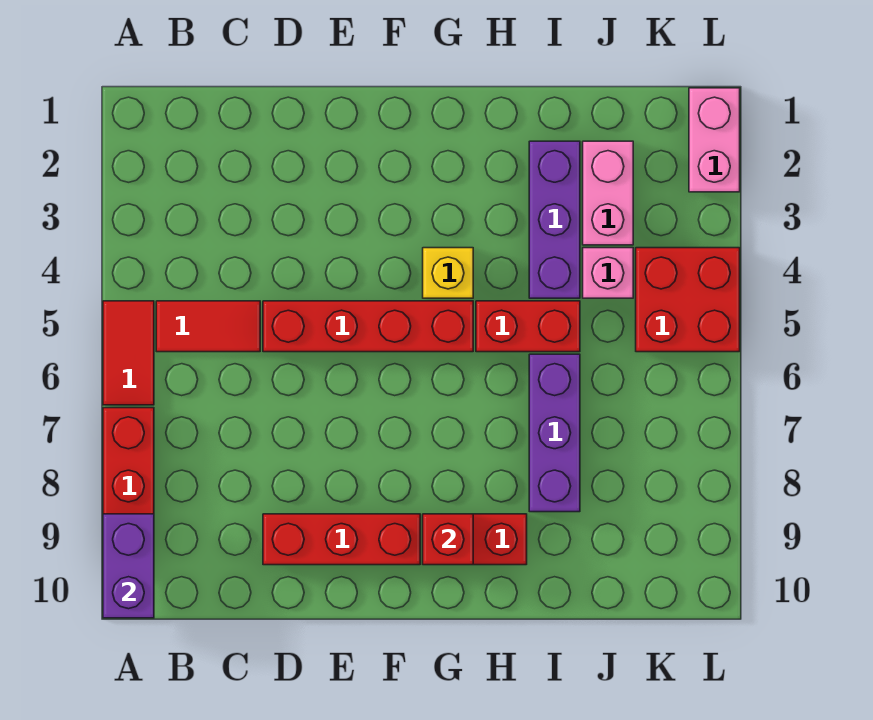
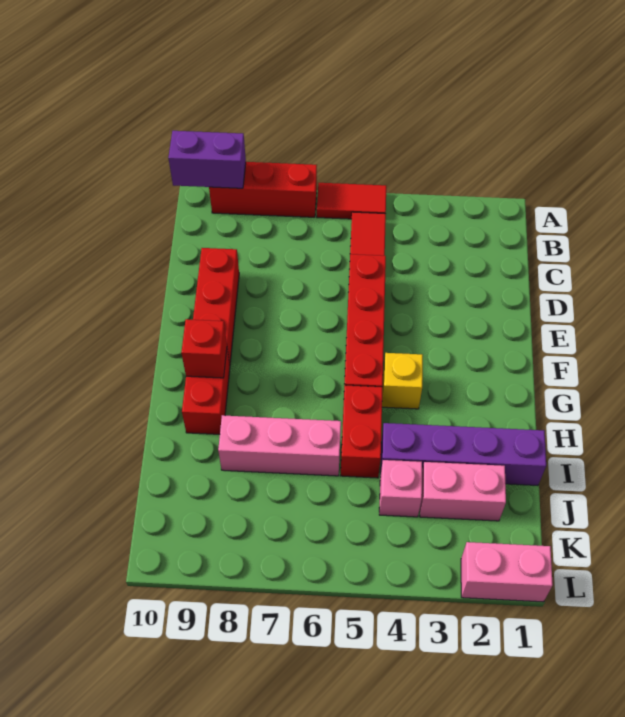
purple brick I2:I4 level 1 -> purple brick I1:I4 level 1
purple brick I6:I8 level 1 -> pink brick I6:I8 level 1
red brick K4:L5 level 1 -> none

